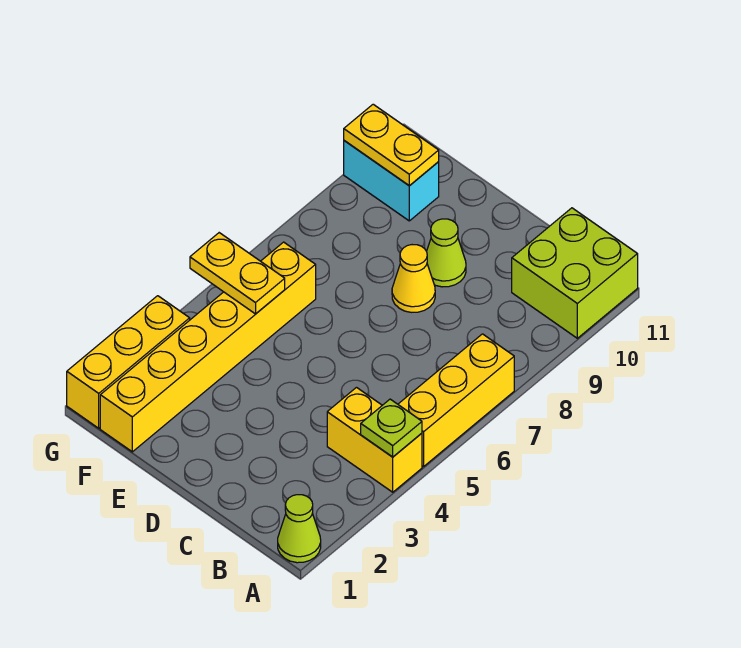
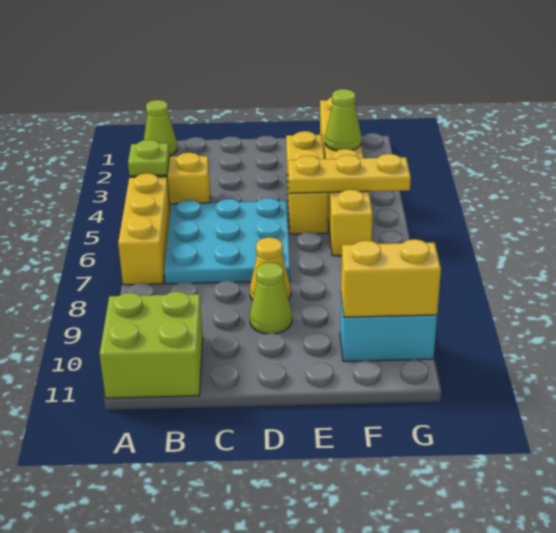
none -> cyan plate B5:D7 level 1
none -> lime cone F3 level 2
yellow plate F5:G5 level 2 -> yellow plate E5:G5 level 2
yellow plate F10:G10 level 2 -> yellow brick F10:G10 level 2
yellow brick G1:G3 level 1 -> yellow brick E3:E5 level 1

